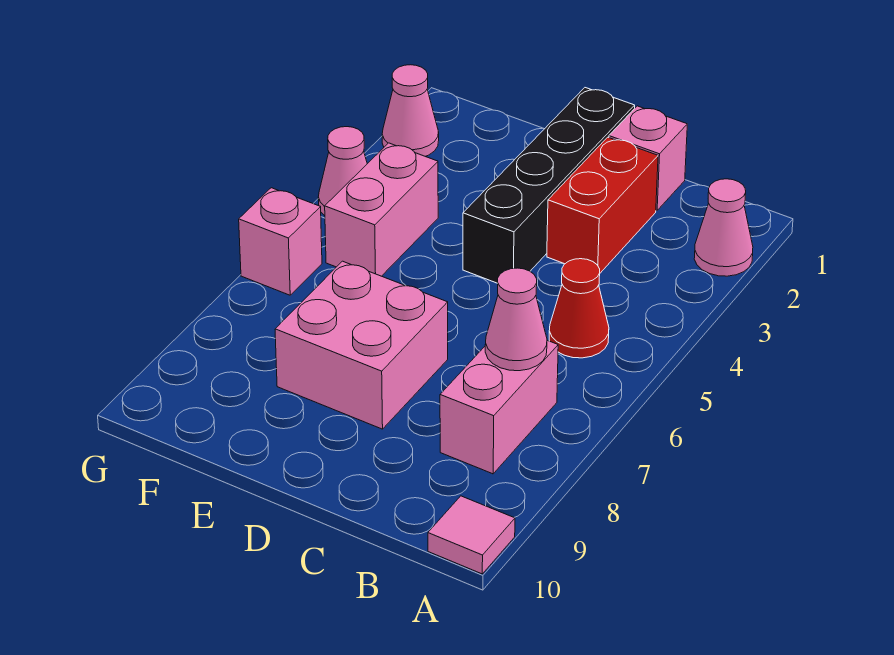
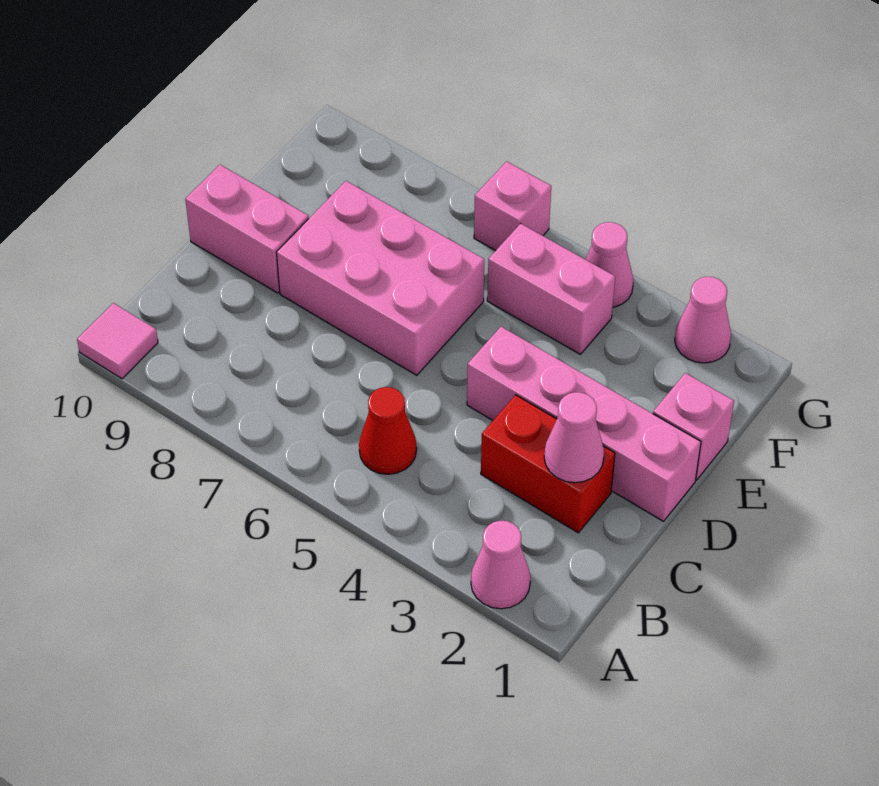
pink brick B7:B8 level 1 -> pink brick D9:D10 level 1
pink cone B7 level 2 -> pink cone C2 level 2
pink brick C1 level 1 -> pink brick E1 level 1
black brick D1:D4 level 1 -> pink brick D1:D4 level 1
pink brick D7:E8 level 1 -> pink brick D6:E8 level 1

